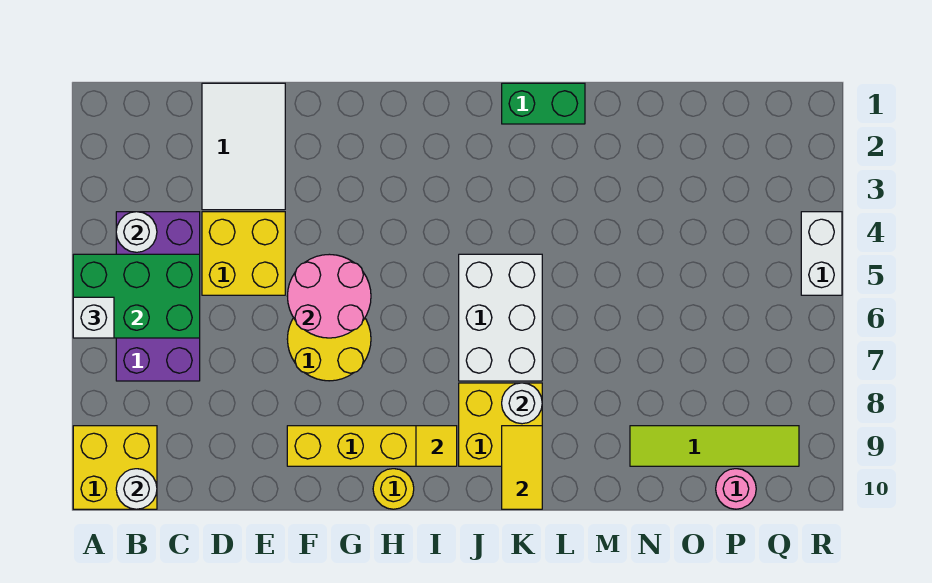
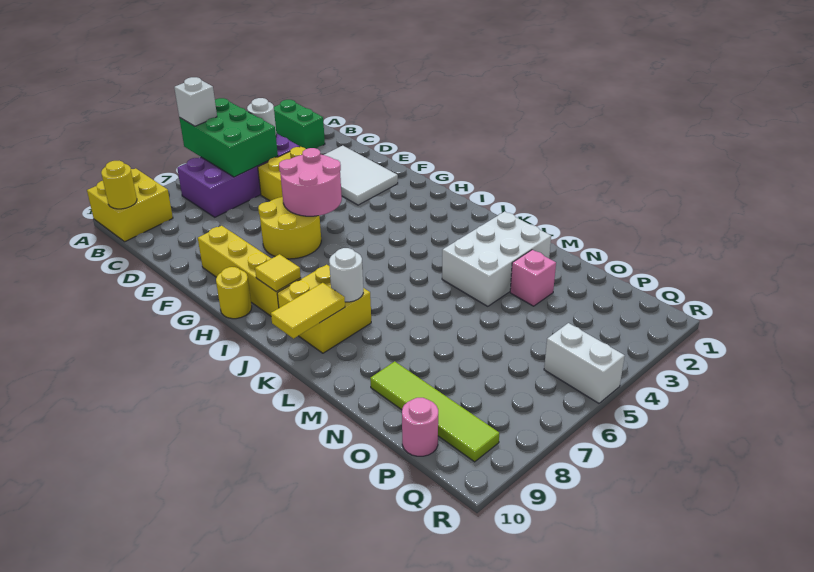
white round brick B10 level 2 -> yellow round brick B10 level 2
white tile D1:E3 level 1 -> white tile D2:F3 level 1
white brick J5:K7 level 1 -> white brick L2:M4 level 1
green brick K1:L1 level 1 -> green brick A2:B2 level 1
none -> pink brick N3 level 1
white brick R4:R5 level 1 -> white brick Q5:R5 level 1

